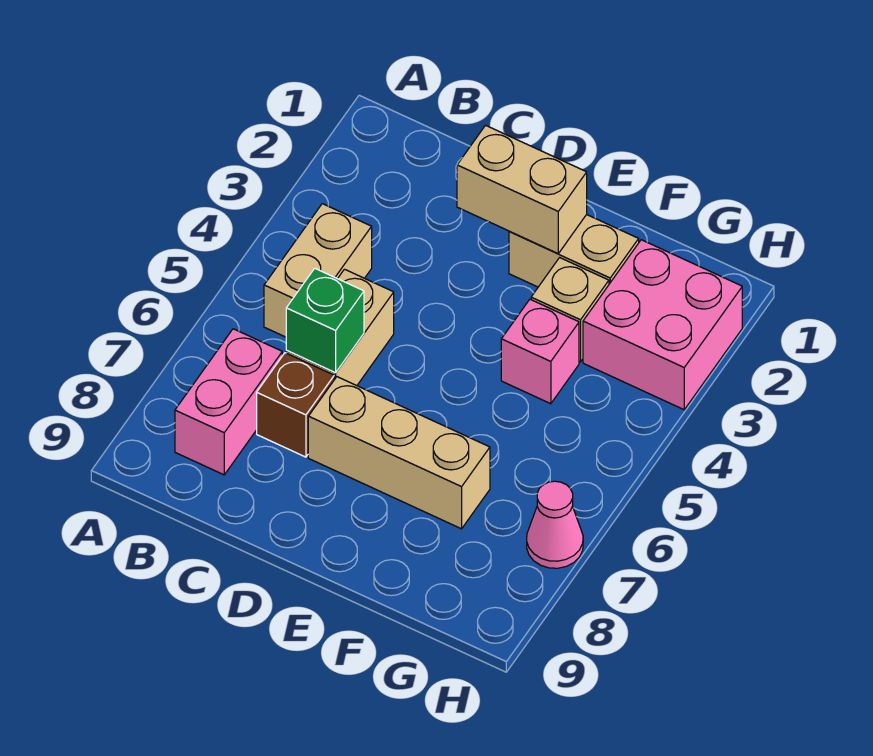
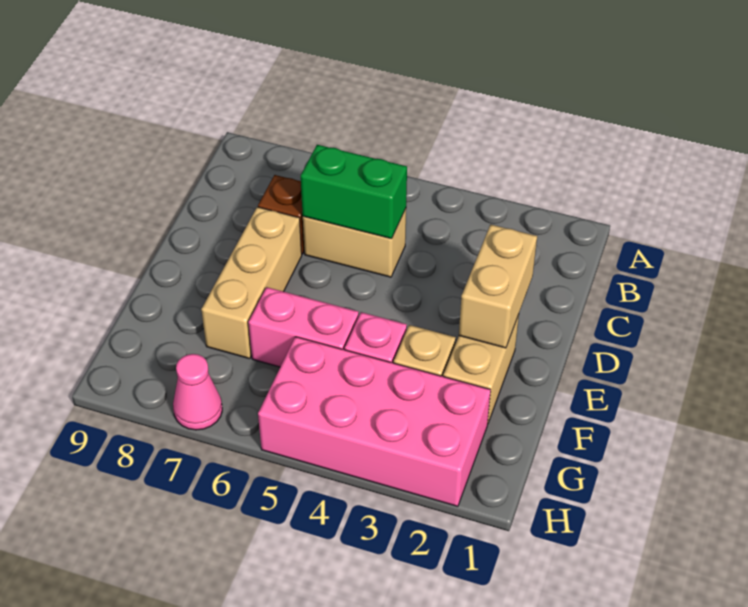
tan brick B4:B5 level 1 -> none
pink brick B7:B8 level 1 -> pink brick F5:F6 level 1
green brick C6 level 2 -> green brick C5:C6 level 2
pink brick G2:H3 level 1 -> pink brick G2:H5 level 1

